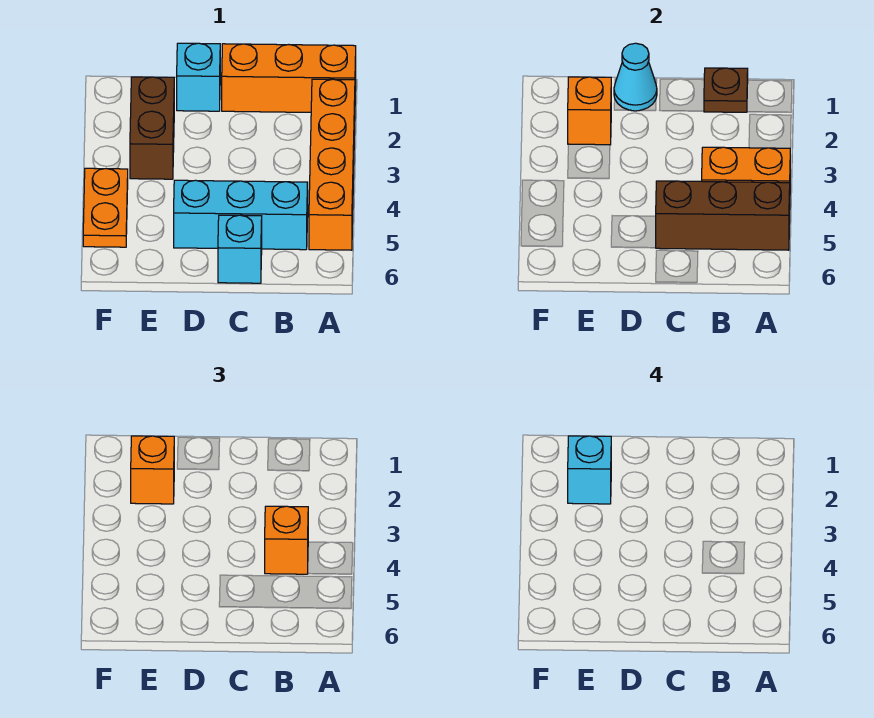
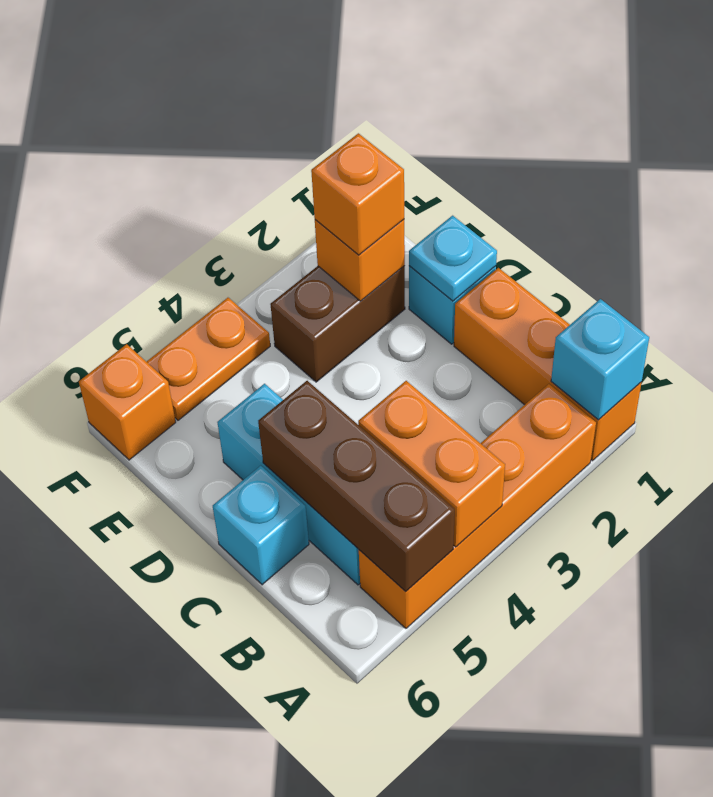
brown plate B1 level 2 -> none
orange brick B4 level 3 -> orange brick F6 level 1
cyan cone D1 level 2 -> cyan plate D1 level 2
cyan brick E2 level 4 -> cyan brick A1 level 2

